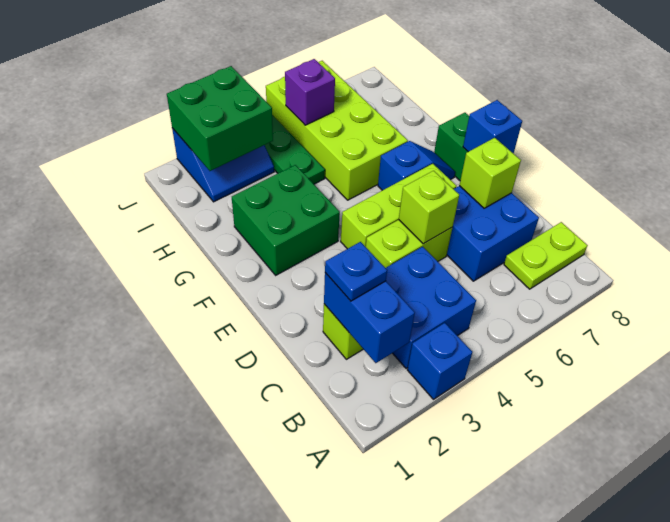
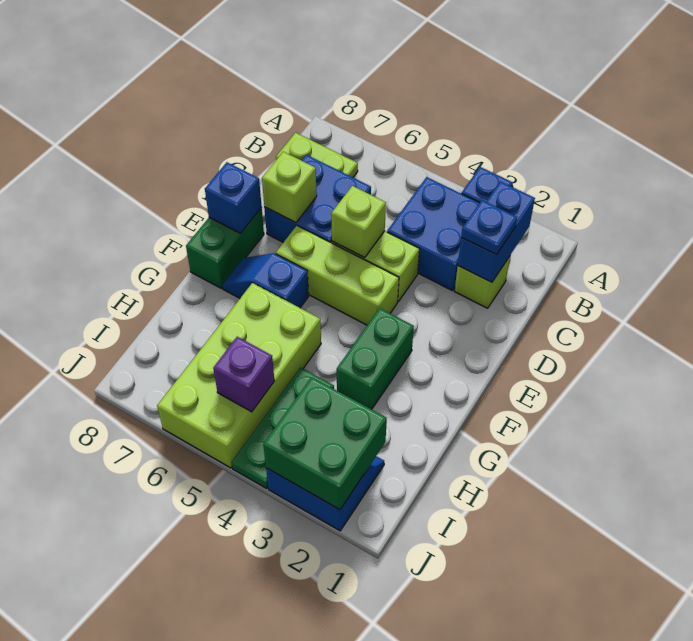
green brick F2:G3 level 1 -> green brick F3:G3 level 1

